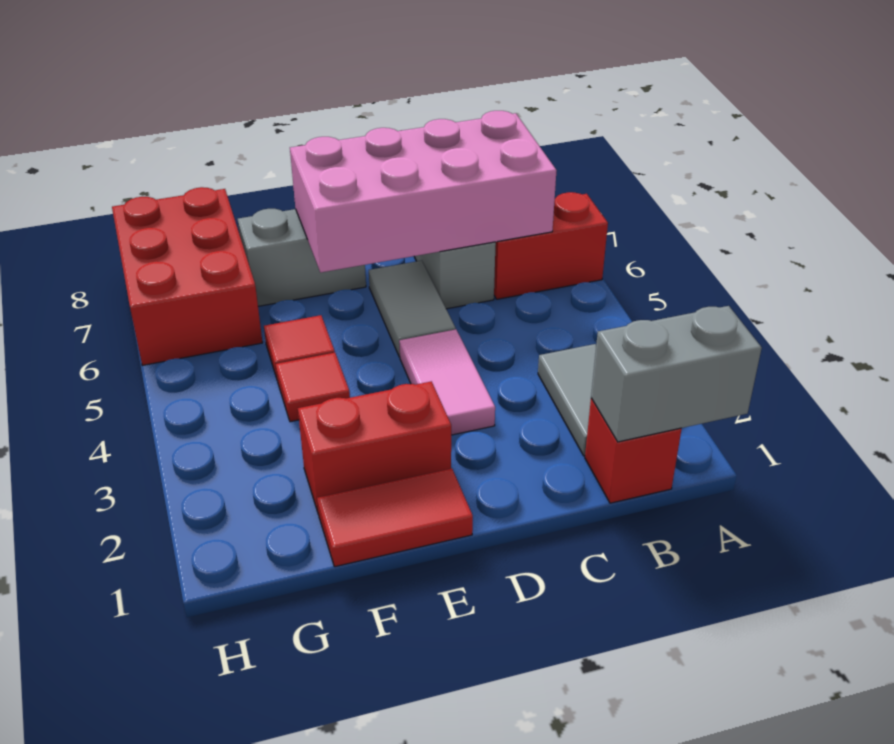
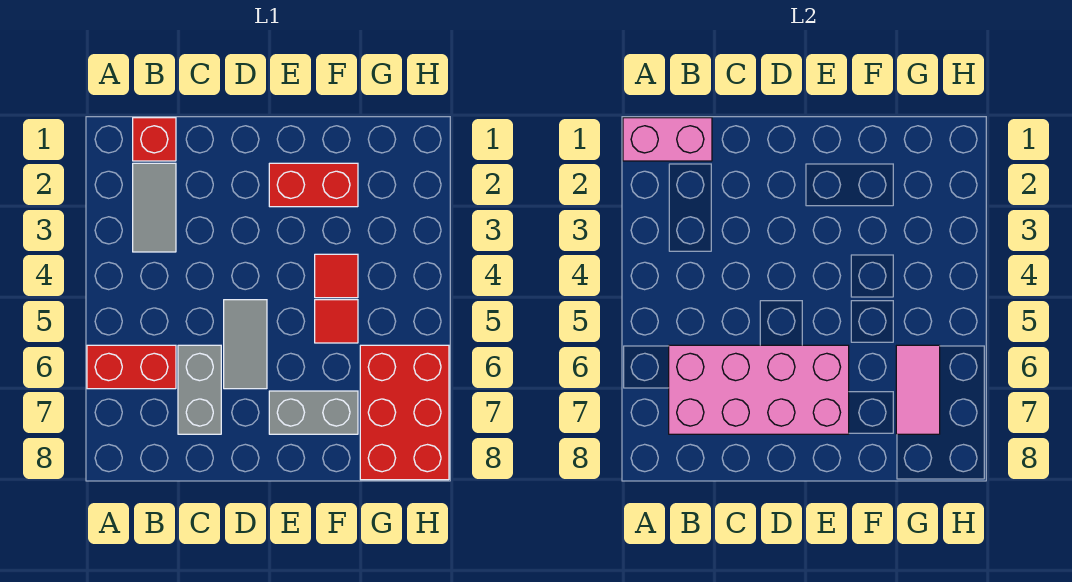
grey brick A1:B1 level 2 -> pink brick A1:B1 level 2
pink tile D3:D4 level 1 -> pink tile G6:G7 level 2
red tile E1:F1 level 1 -> none

